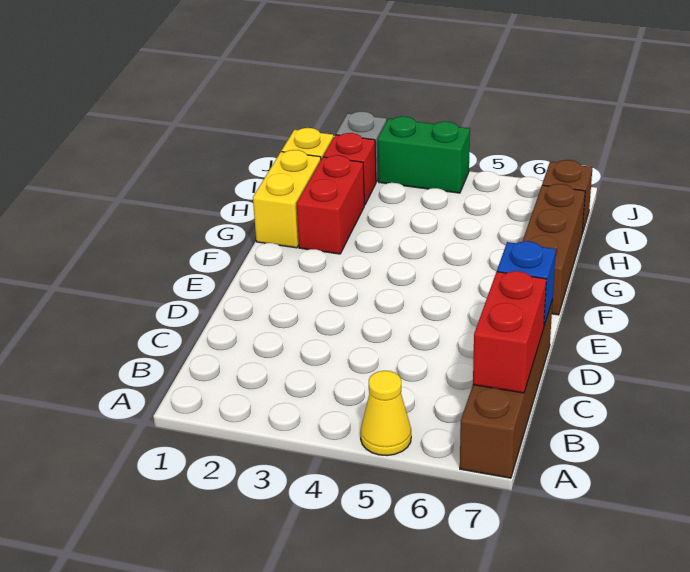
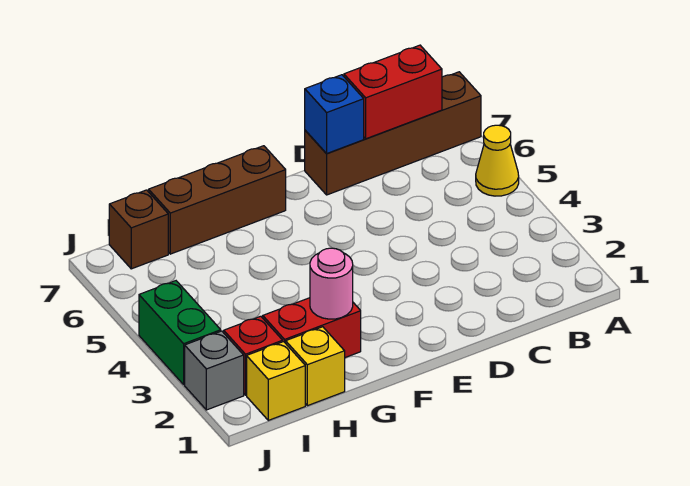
yellow brick G1:H1 level 1 -> yellow brick H1 level 1
none -> pink round brick G2 level 2

